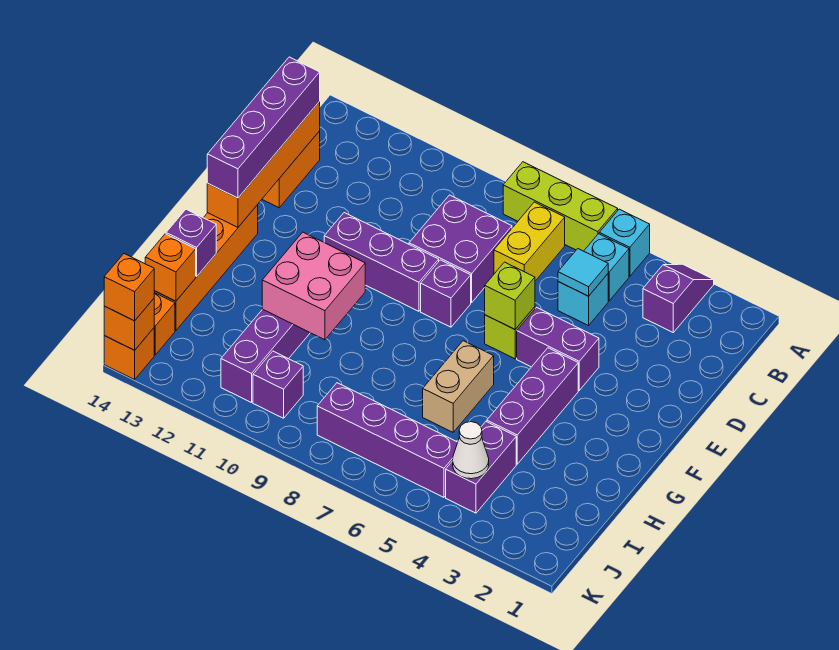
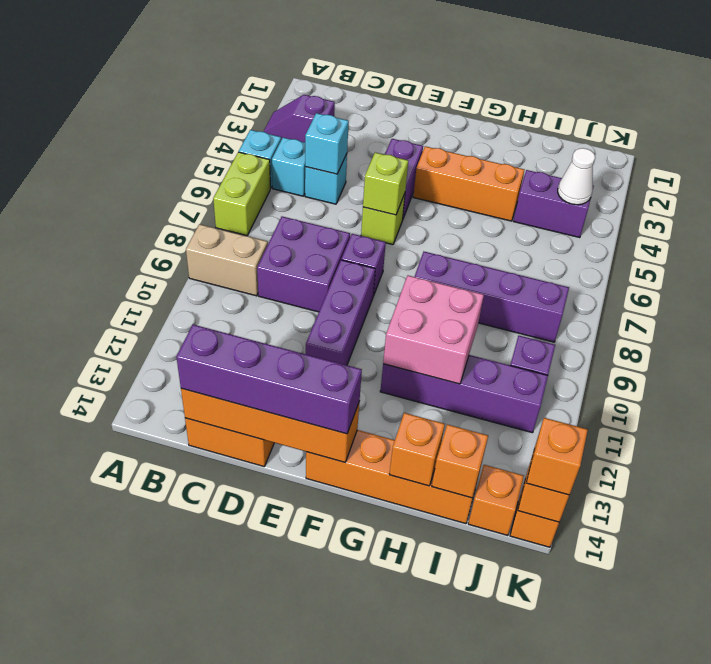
lime brick A6:A8 level 1 -> lime brick A6:A7 level 1
yellow brick B7:C7 level 1 -> none
cyan tile C5 level 2 -> cyan brick C5 level 2
purple brick F4:H4 level 1 -> orange brick F4:H4 level 1
tan brick G6:H6 level 1 -> tan brick A9:B9 level 1
purple brick H14 level 2 -> orange brick H14 level 2
purple brick J5:J8 level 1 -> purple brick G8:J8 level 1

